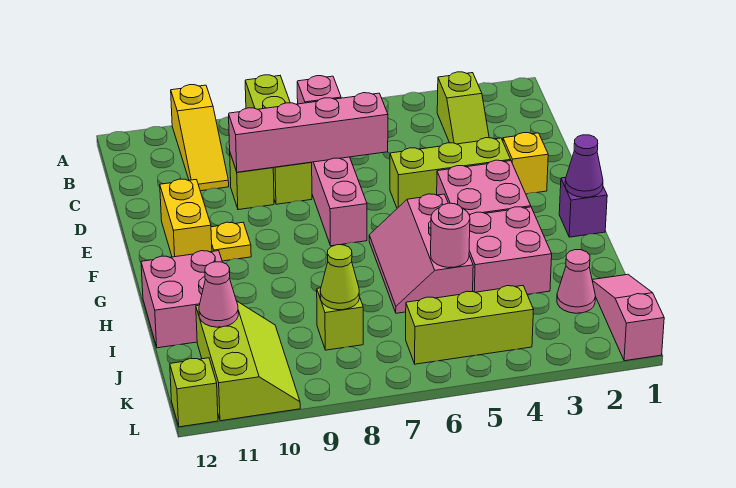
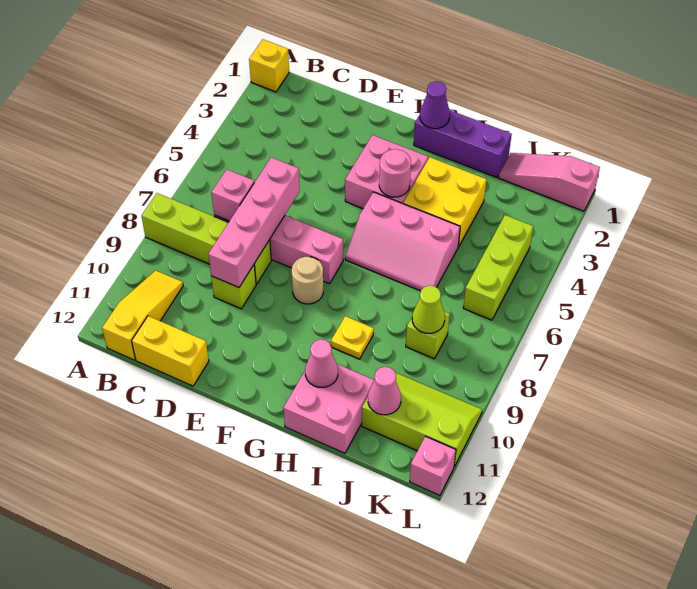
yellow slope A10:C10 level 1 top A -> yellow slope B10:B12 level 1 top 12
lime slope B3:C3 level 1 top B -> none
yellow brick E2 level 1 -> yellow brick A1 level 1
lime brick E3:E5 level 1 -> none
yellow brick E11:F11 level 1 -> yellow brick C12:D12 level 1
none -> tan round brick F8 level 1
yellow plate F10 level 1 -> yellow plate H9 level 1
purple brick G1 level 1 -> purple brick G1:I1 level 1
pink brick H3:I4 level 1 -> yellow brick H3:I4 level 1
pink round brick I5 level 2 -> pink round brick G4 level 2
pink cone J2 level 1 -> pink cone H11 level 2
lime brick L12 level 1 -> pink brick L12 level 1

